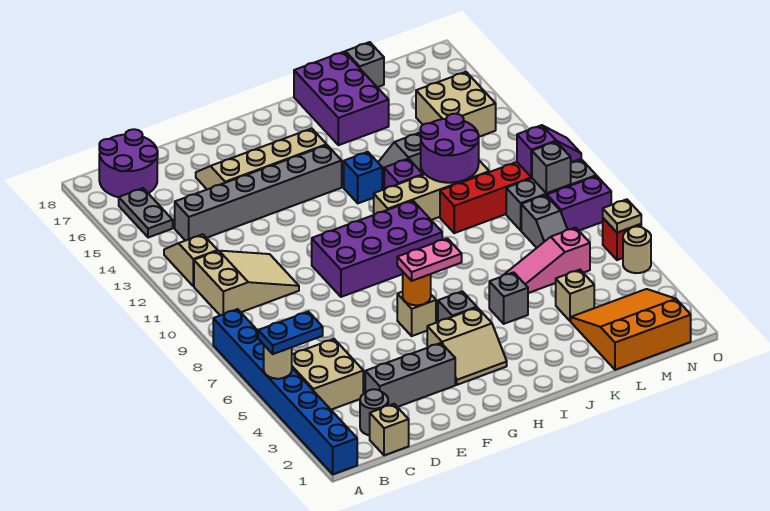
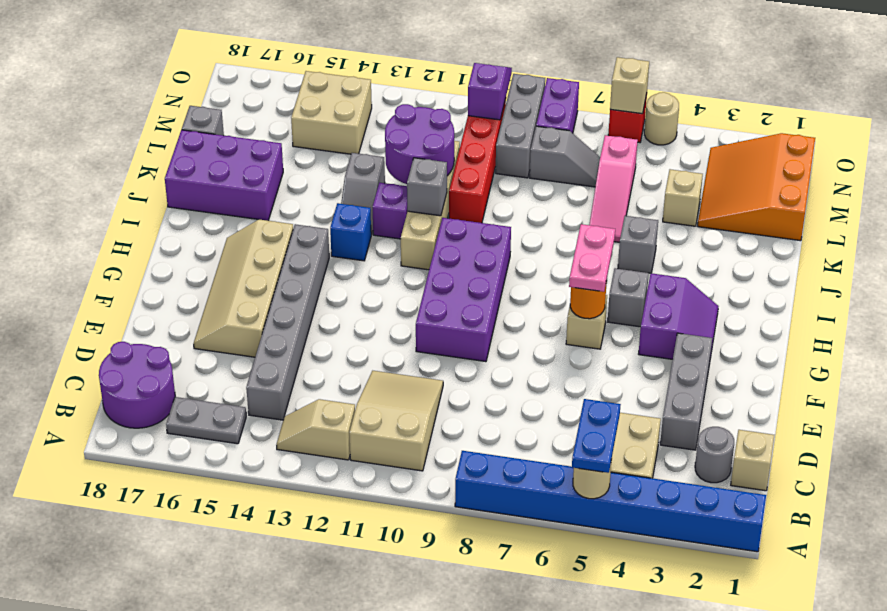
tan slope G3:H4 level 1 top 4 -> purple slope G3:H4 level 1 top 4
grey brick N9 level 2 -> grey brick J11 level 2
tan plate O6 level 2 -> tan brick O6 level 2

